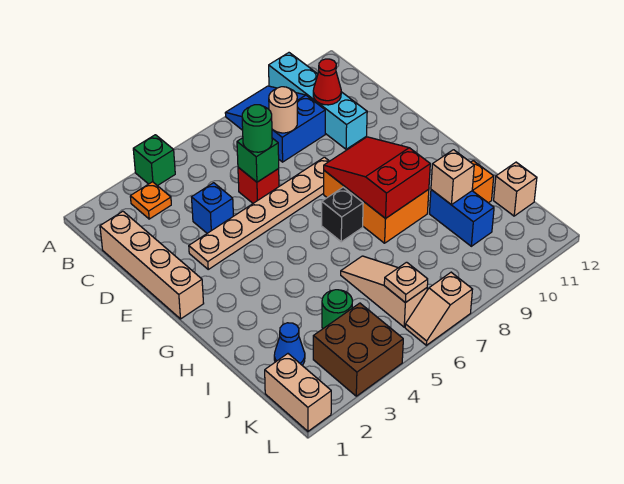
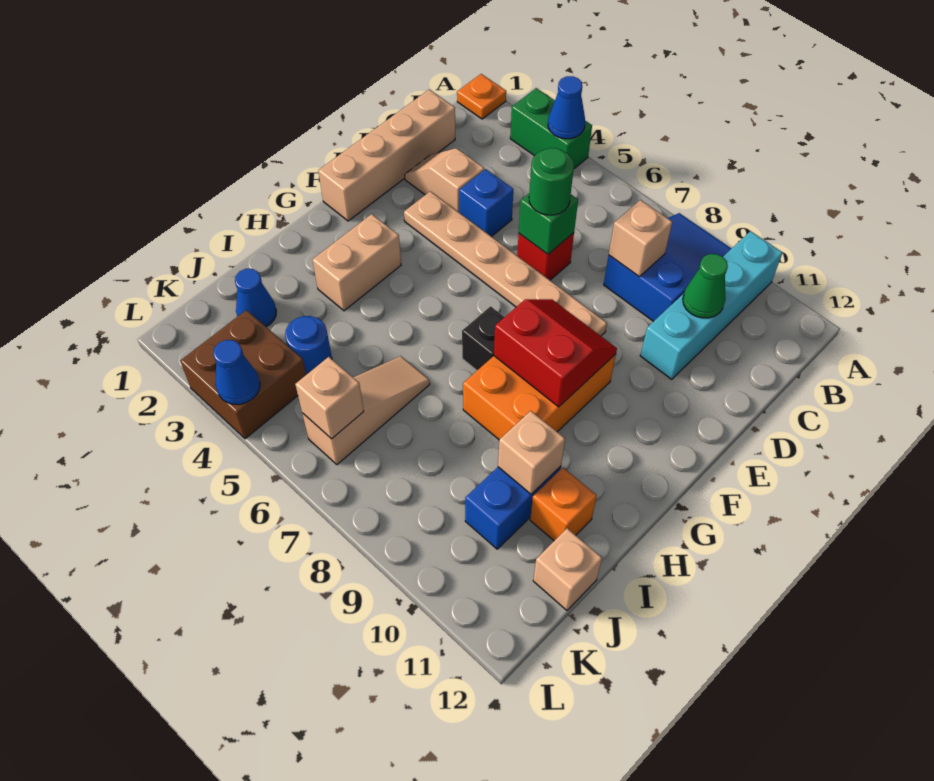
green brick A4 level 1 -> green brick A3:A4 level 1
none -> blue cone A4 level 2
orange plate B3 level 1 -> orange plate A1 level 1
tan round brick C8 level 2 -> tan brick C8 level 2
red cone C10 level 2 -> green cone C10 level 2
red slope F8:H9 level 2 top H -> red slope F8:G9 level 2 top G
green round brick J4 level 1 -> blue round brick J4 level 1
tan brick K1:L1 level 1 -> tan brick G3:H3 level 1
tan plate K6 level 2 -> tan brick K6 level 2
none -> blue cone L4 level 2
tan slope L6:L7 level 1 top 7 -> tan slope D2:D3 level 1 top 3

